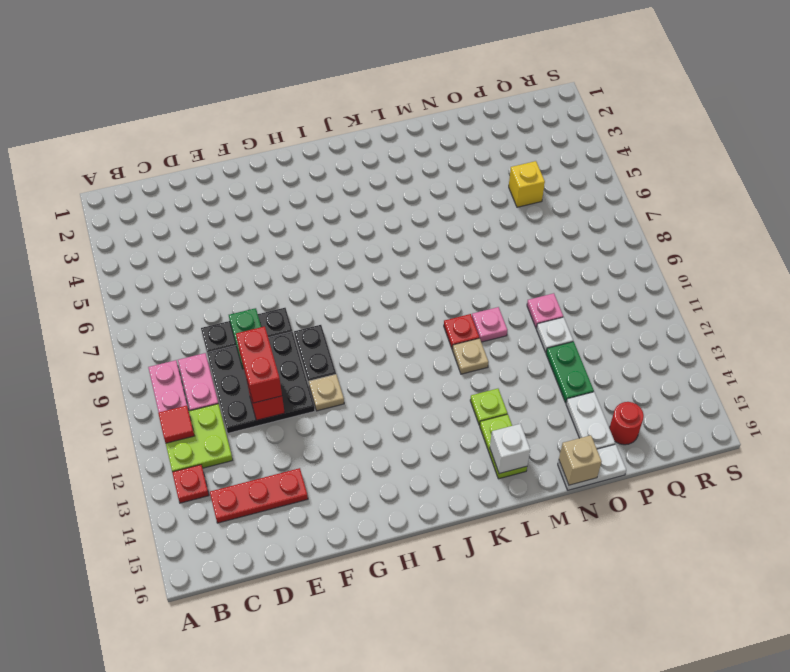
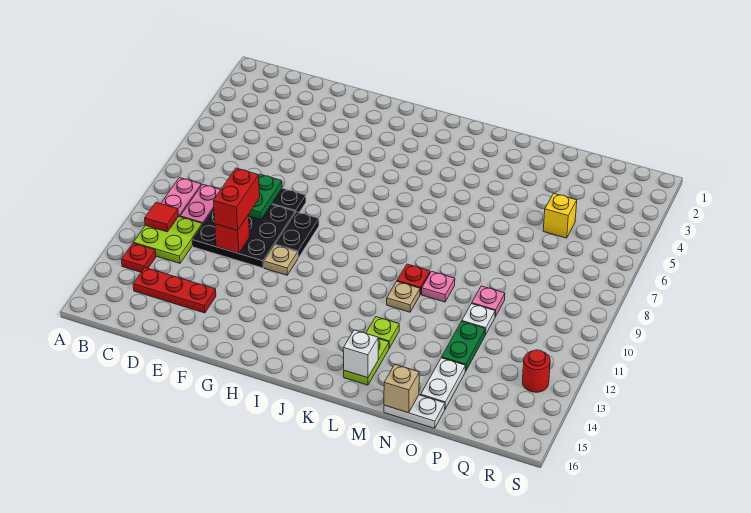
red round brick P15 level 1 -> red round brick R13 level 1

